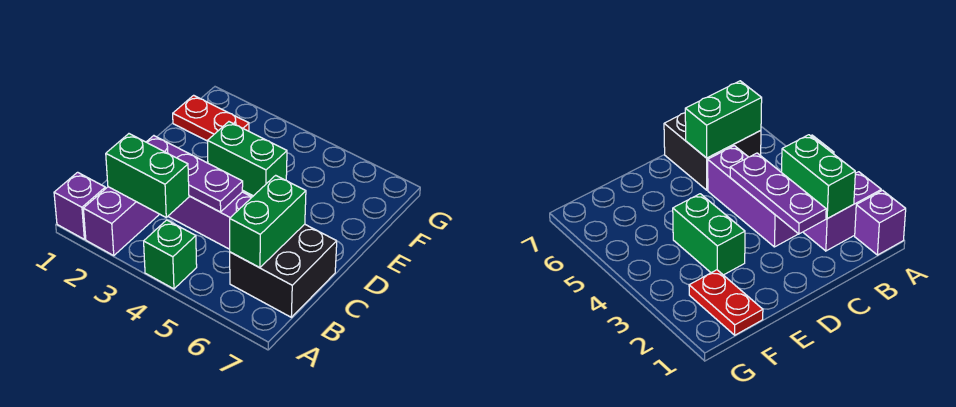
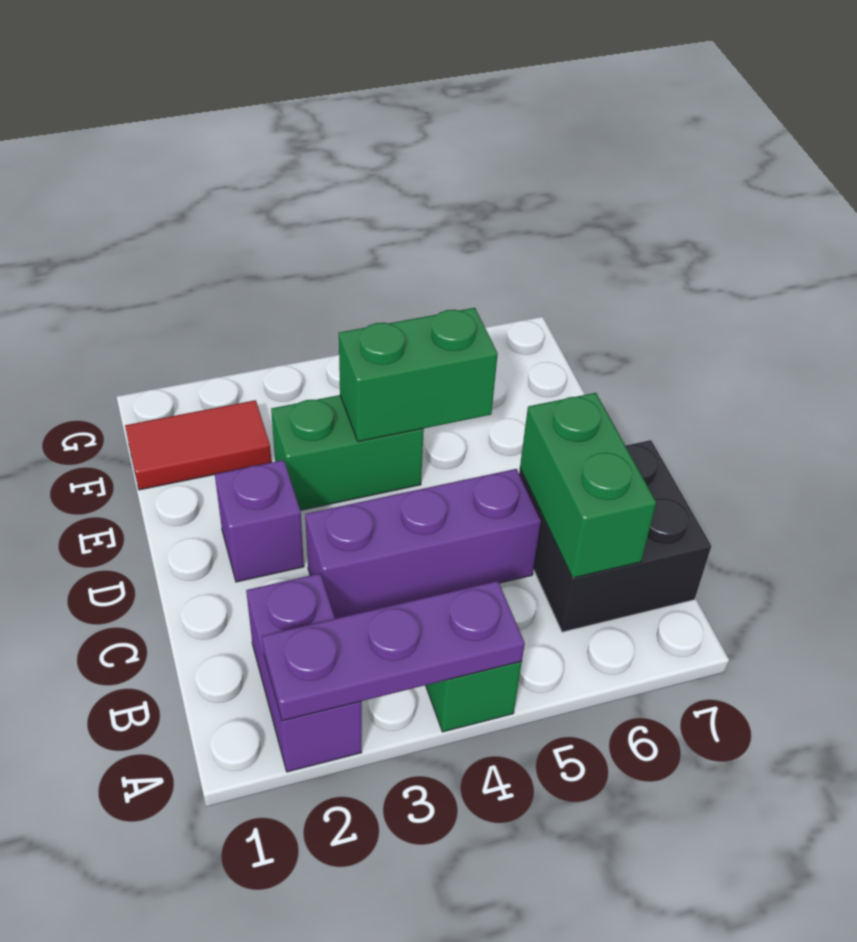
purple brick A1 level 1 -> purple brick D2 level 1
green brick B2:B3 level 2 -> green brick E4:E5 level 2
purple plate C2:C4 level 2 -> purple plate A2:A4 level 2
red plate F1:F2 level 1 -> red tile F1:F2 level 1

